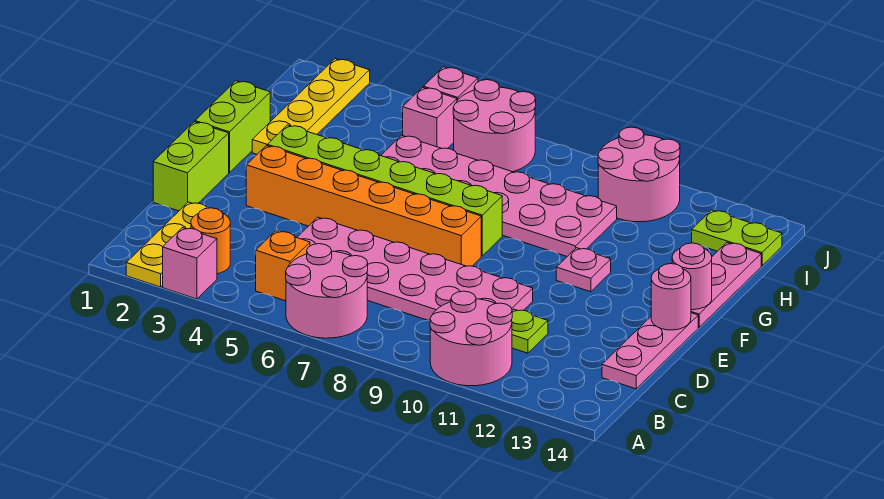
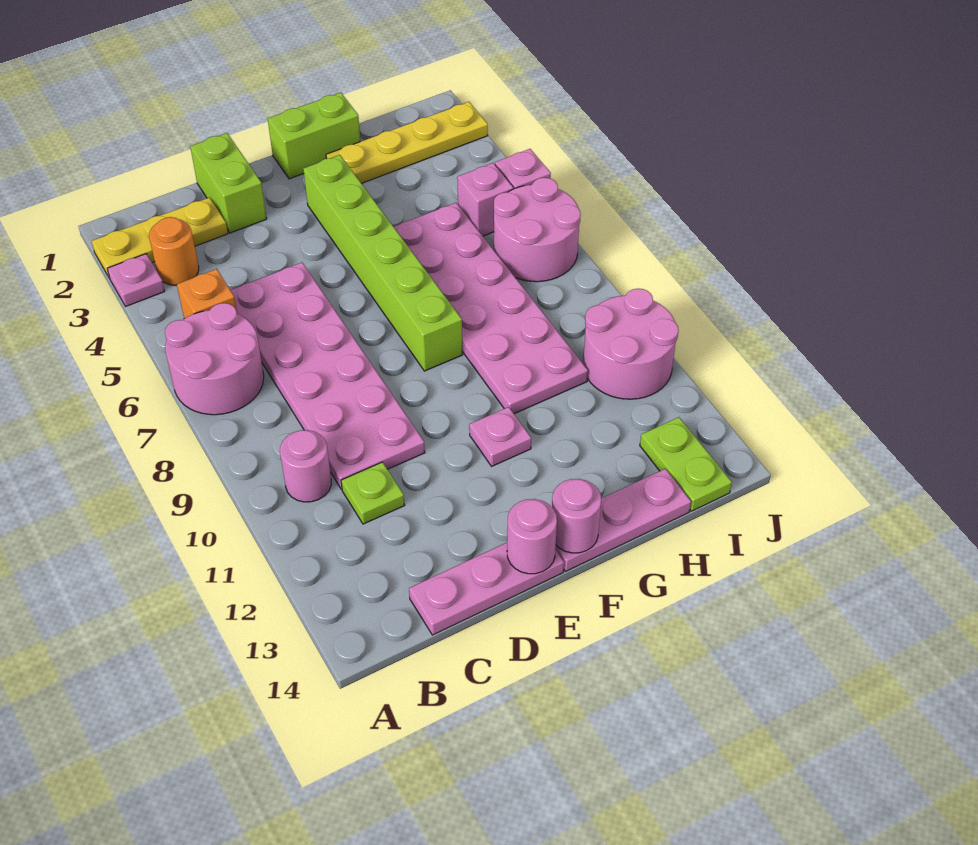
pink brick A3 level 1 -> pink plate A3 level 1
pink round brick A10:B11 level 1 -> pink round brick B10 level 1
lime brick D1:E1 level 1 -> lime brick D1:D2 level 1
orange brick E3:E8 level 1 -> none

